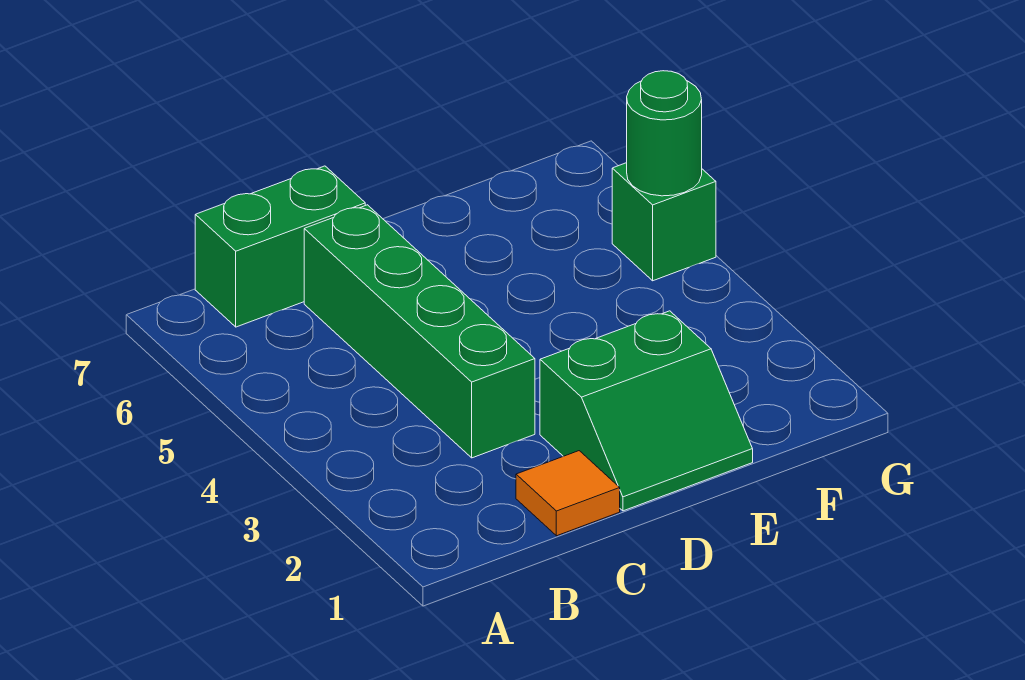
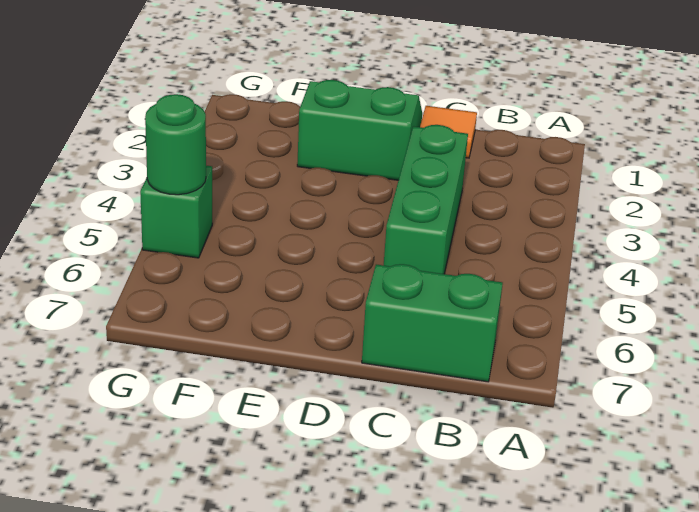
green brick C3:C6 level 1 -> green brick C3:C5 level 1

